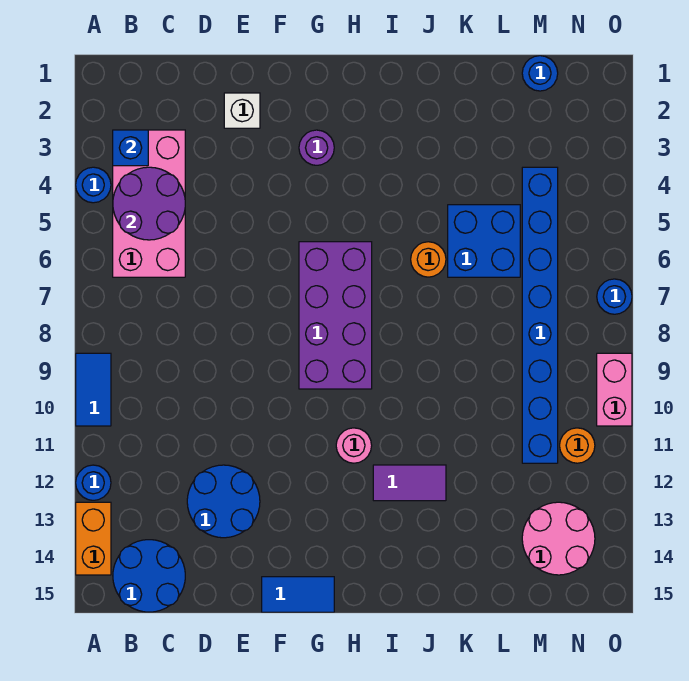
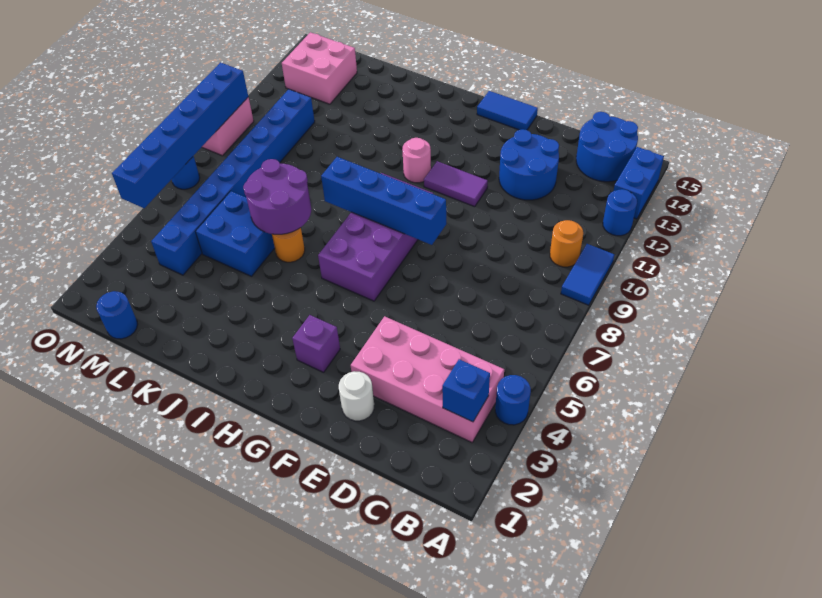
orange brick A13:A14 level 1 -> blue brick A13:A14 level 1
pink brick B3:C6 level 1 -> pink brick B3:E4 level 1
purple round brick B4:C5 level 2 -> purple round brick J6:K7 level 2
white brick E2 level 1 -> white round brick E2 level 1
none -> blue brick F8:I8 level 2
purple round brick G3 level 1 -> purple brick G3 level 1
purple tile I12:J12 level 1 -> purple tile F11:G11 level 1
pink round brick M13:N14 level 1 -> pink brick M13:N14 level 1
orange round brick N11 level 1 -> orange round brick B10 level 1
none -> blue brick O5:O10 level 2

